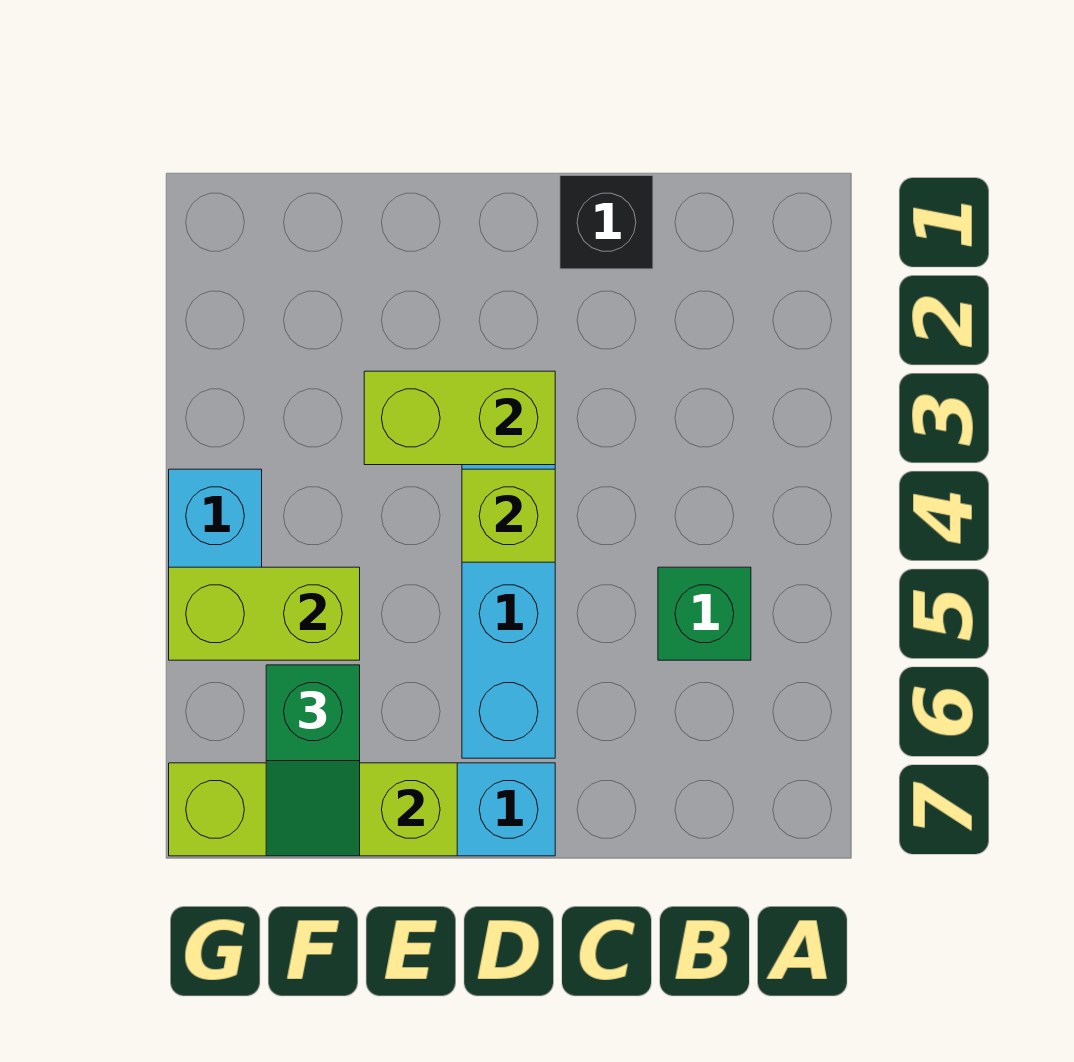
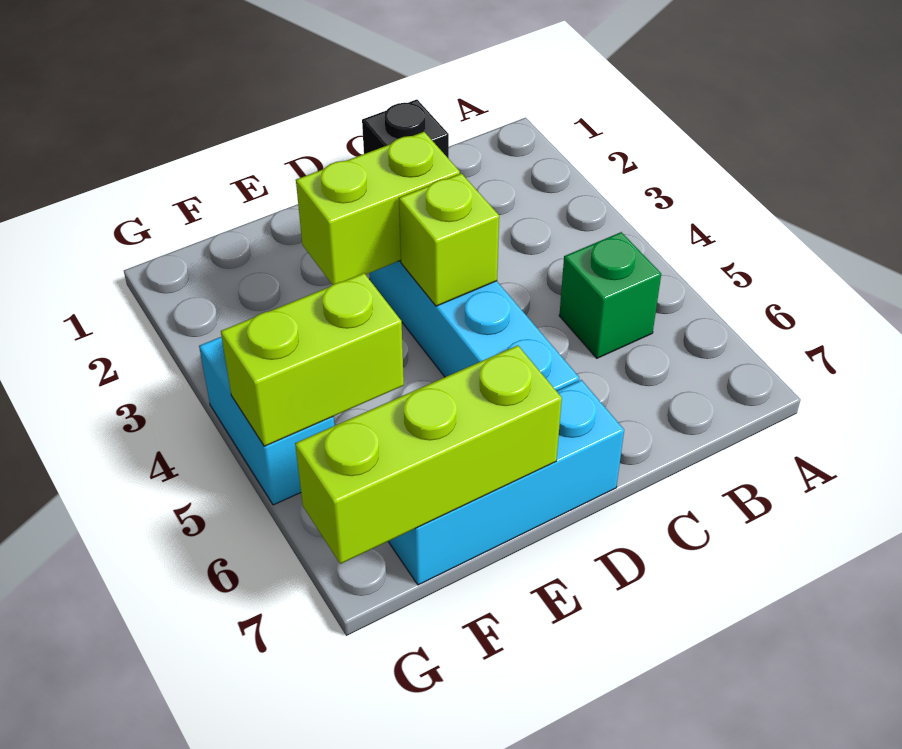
green slope F6:F7 level 3 top 6 -> none

